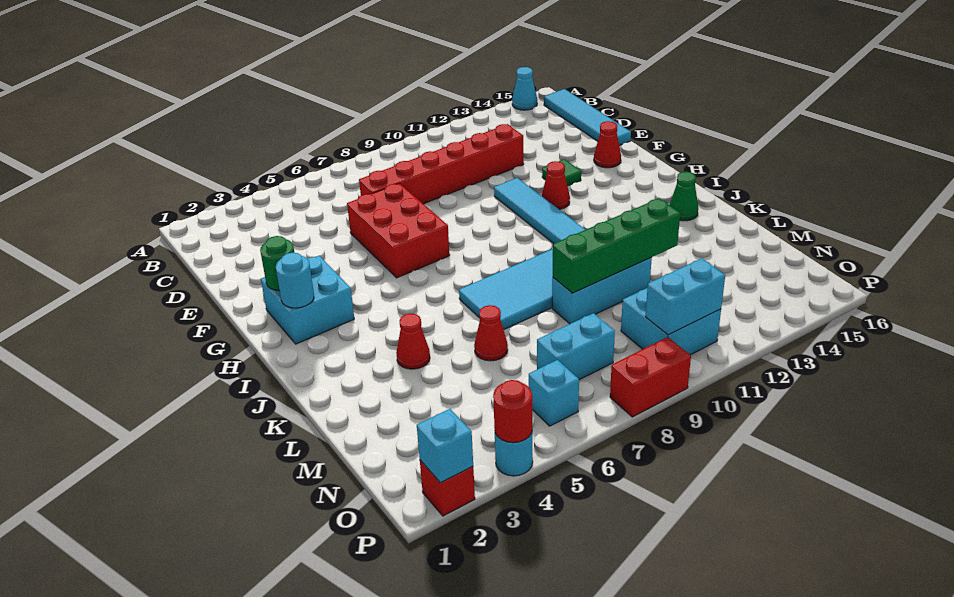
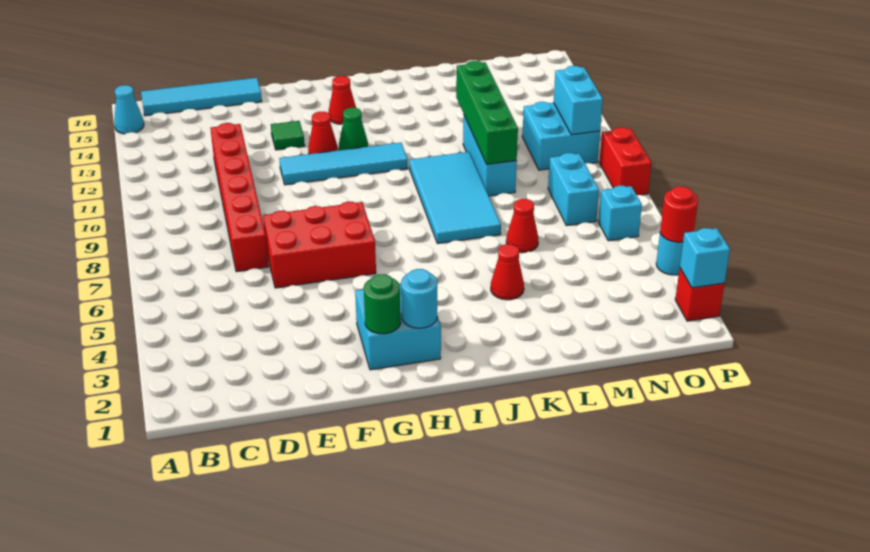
red cone F15 level 1 -> red cone H14 level 1
green cone J15 level 1 -> green cone H12 level 1

